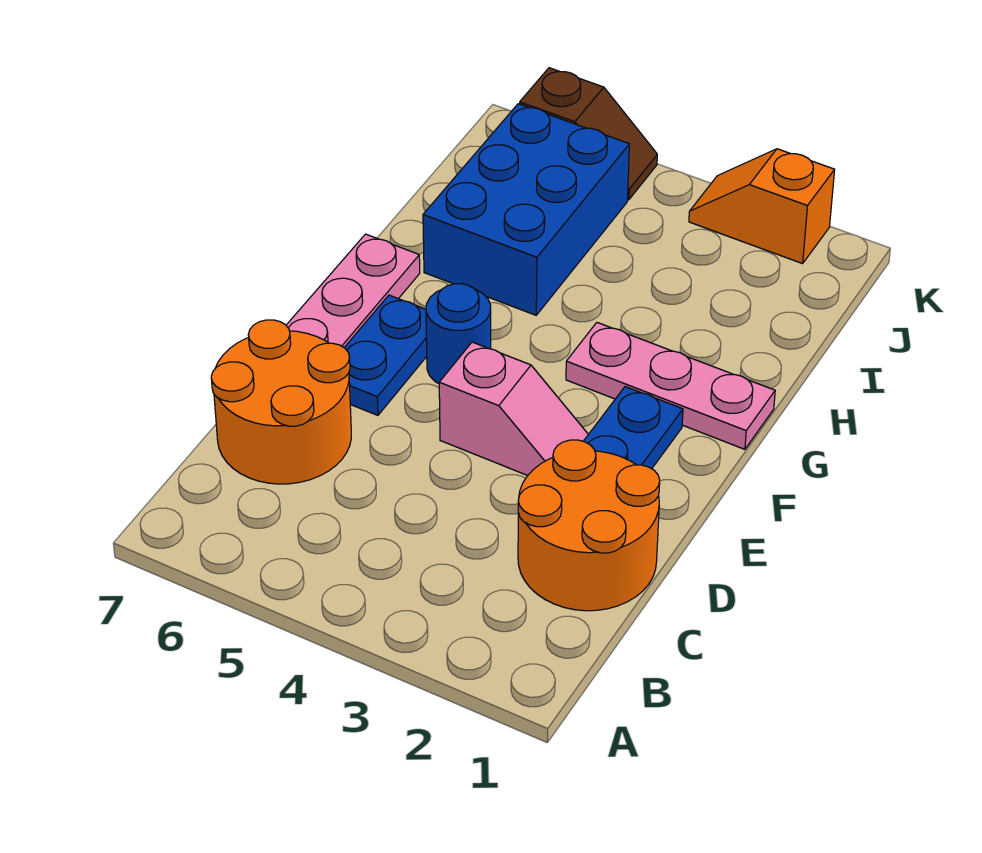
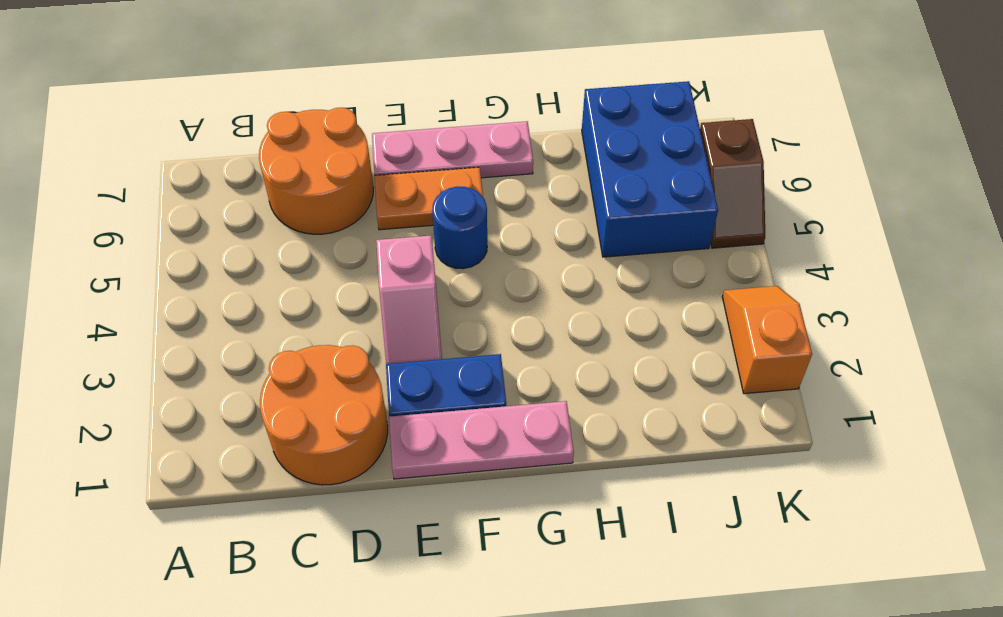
blue plate E6:F6 level 1 -> orange plate E6:F6 level 1
pink plate G1:G3 level 1 -> pink plate E1:G1 level 1
blue brick H5:J6 level 1 -> blue brick I5:J7 level 1

